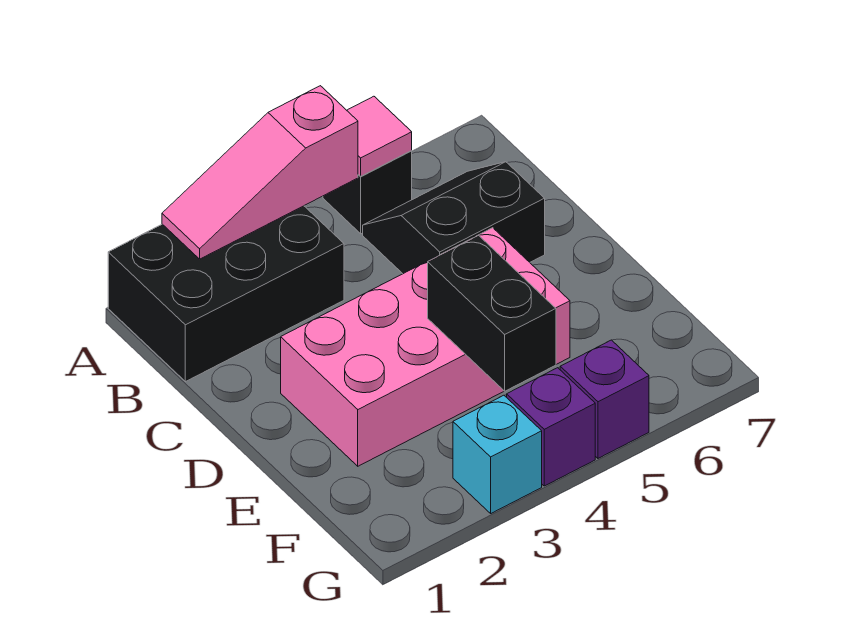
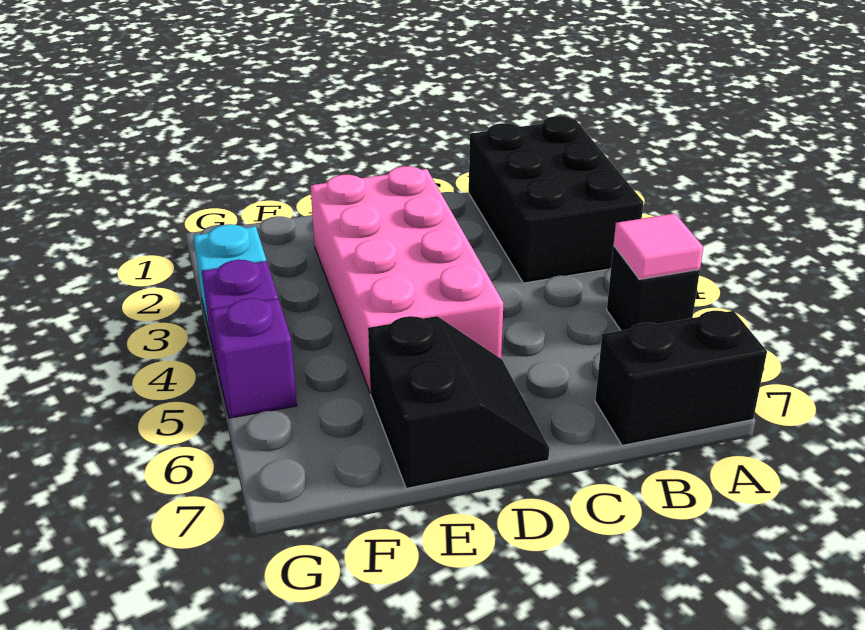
pink slope A2:A4 level 2 top 4 -> none
black slope B5:C6 level 1 top C -> black slope D6:E7 level 1 top E
black brick E4:F4 level 2 -> black brick A7:B7 level 1

